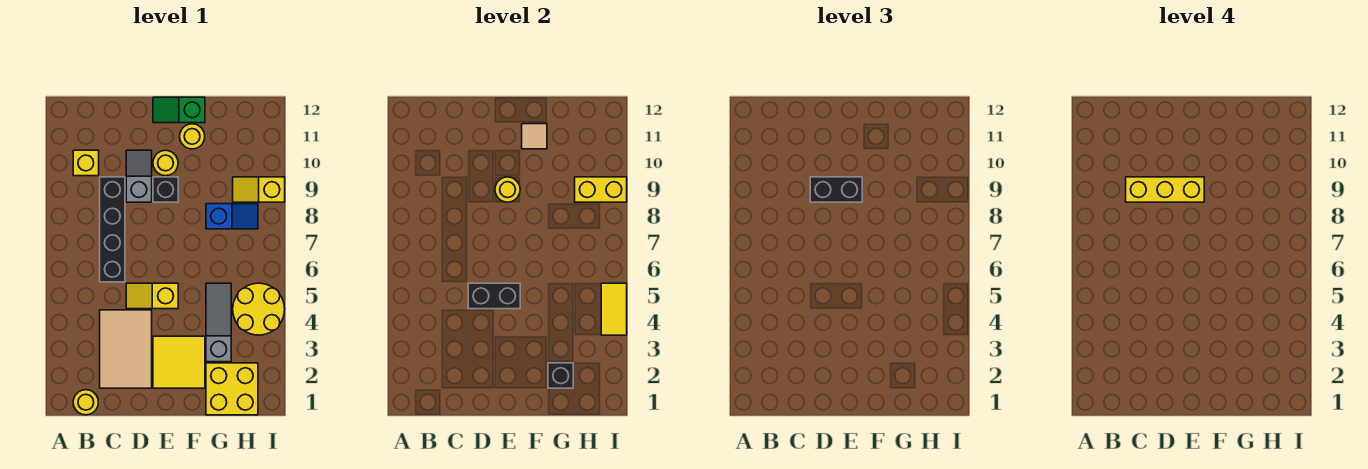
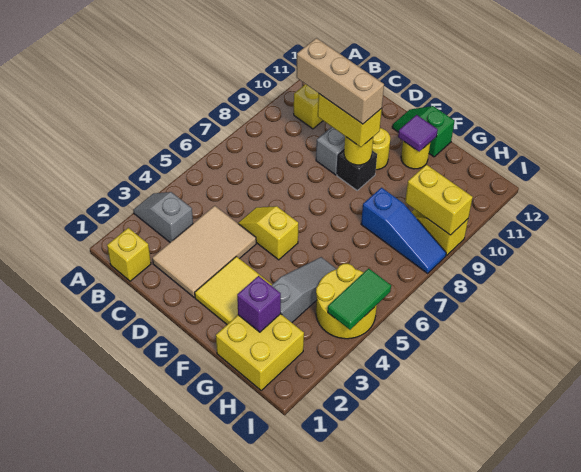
none -> grey slope A3:B3 level 1 top B
yellow round brick B1 level 1 -> yellow brick B1 level 1
black brick C6:C9 level 1 -> none
yellow brick C9:E9 level 4 -> tan brick C9:E9 level 4
black brick D5:E5 level 2 -> none
black brick D9:E9 level 3 -> yellow brick D9:E9 level 3
tan tile F11 level 2 -> purple tile F11 level 2
black brick G2 level 2 -> purple brick G2 level 2
blue slope G8:H8 level 1 top G -> blue slope G8:I8 level 1 top G
yellow tile I4:I5 level 2 -> green tile I4:I5 level 2

